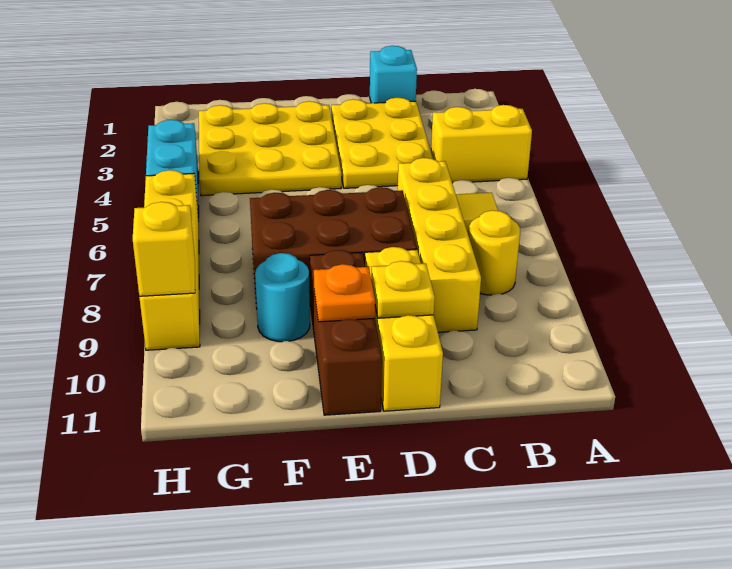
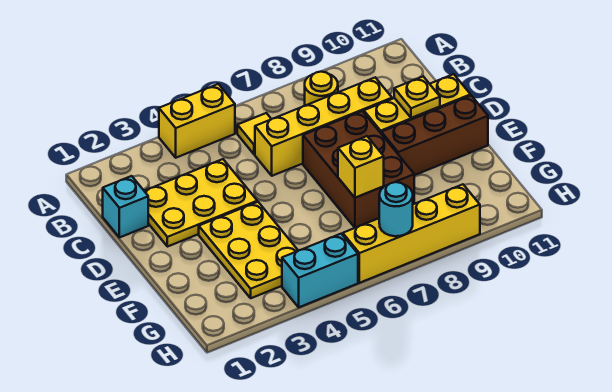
yellow brick A4:B4 level 1 -> yellow brick A4:A5 level 1
yellow plate E2:G4 level 1 -> yellow plate E3:G4 level 1
orange plate E10 level 2 -> none
cyan round brick F9 level 1 -> cyan round brick H7 level 2
yellow brick H9 level 2 -> yellow brick F7 level 2

